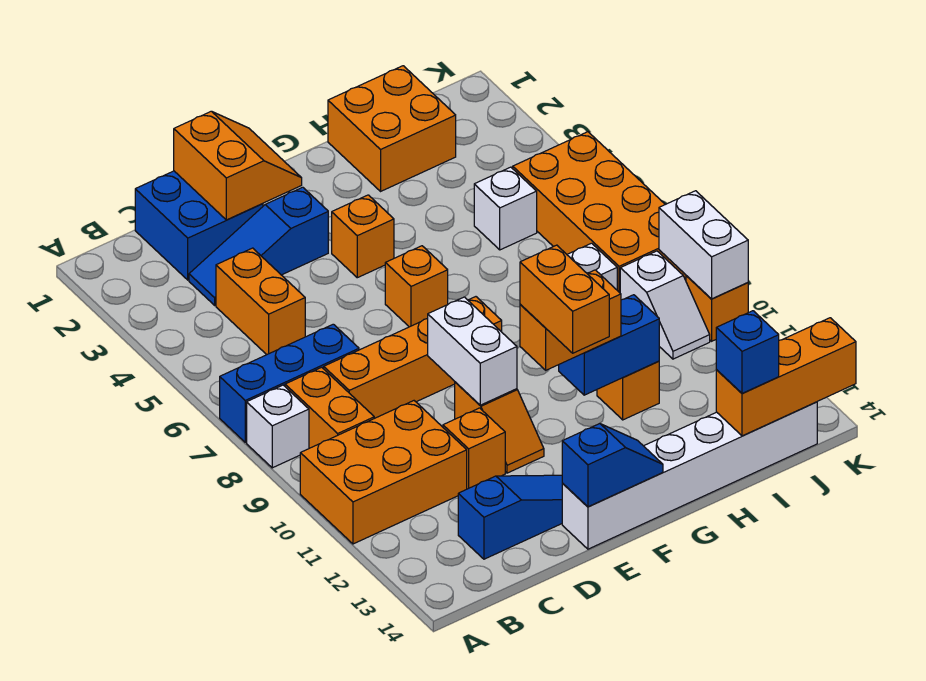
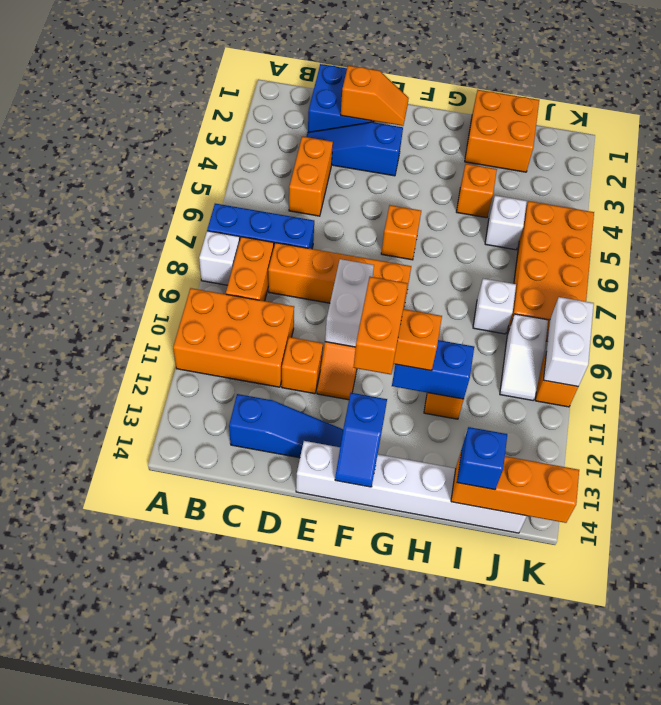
orange slope D1:E2 level 2 top D -> orange slope D2:E2 level 2 top D
blue slope E14:F14 level 2 top E -> blue slope F13:F14 level 2 top 13
orange brick F4 level 1 -> orange brick H4 level 1

